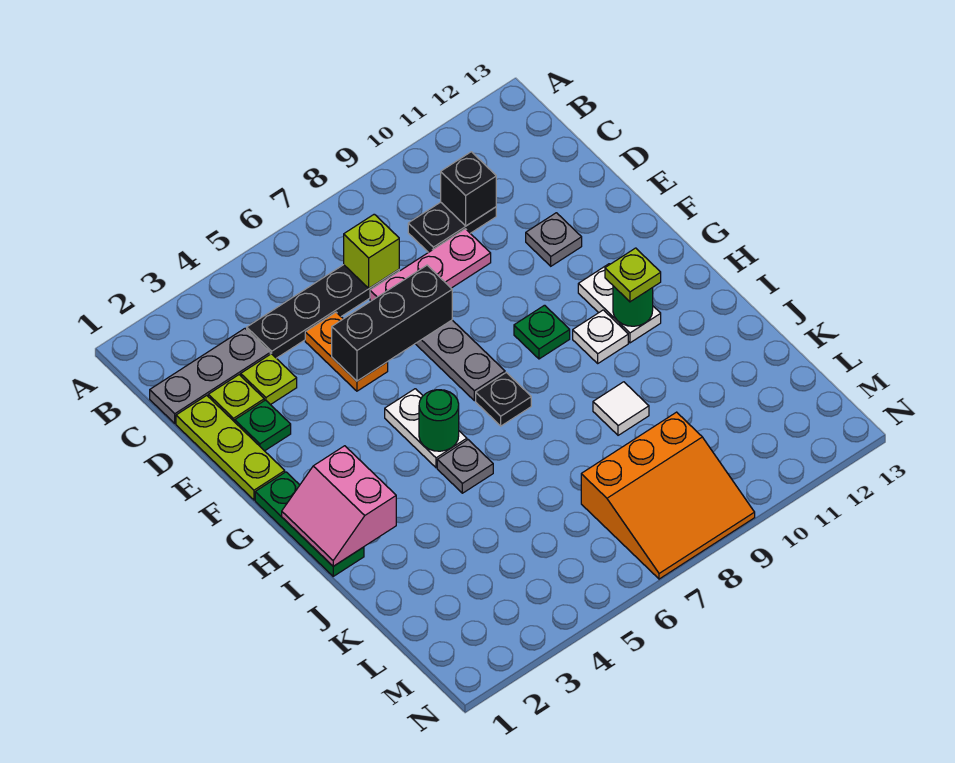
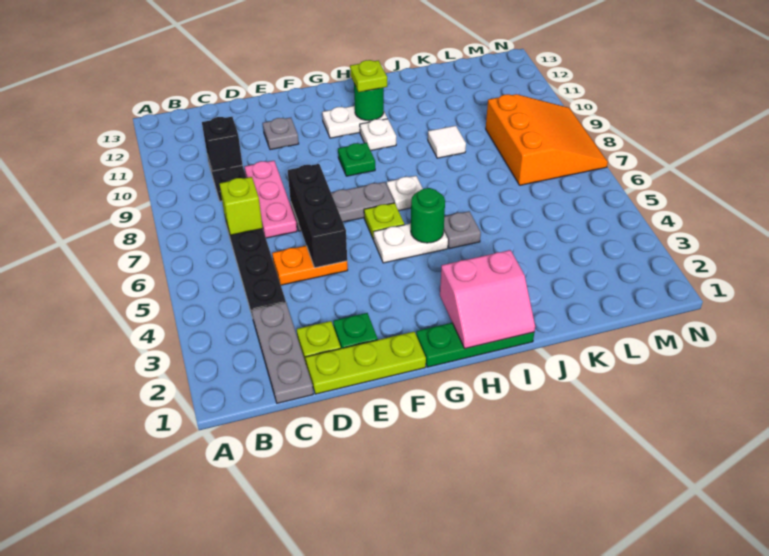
lime plate D3 level 1 -> lime plate G6 level 1
black plate H7 level 1 -> white plate H7 level 1

